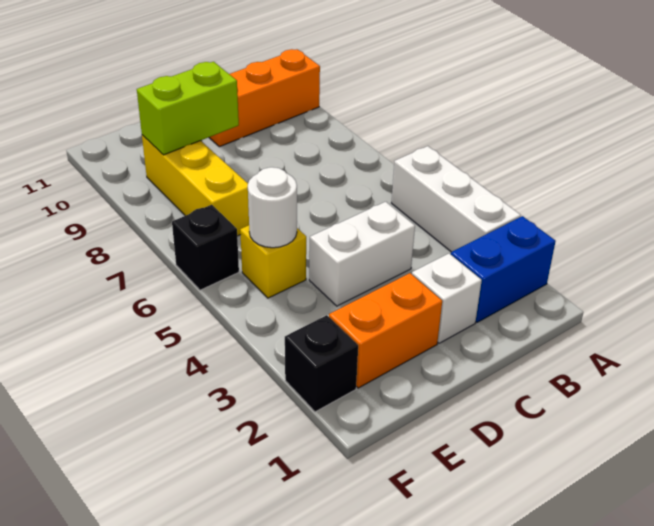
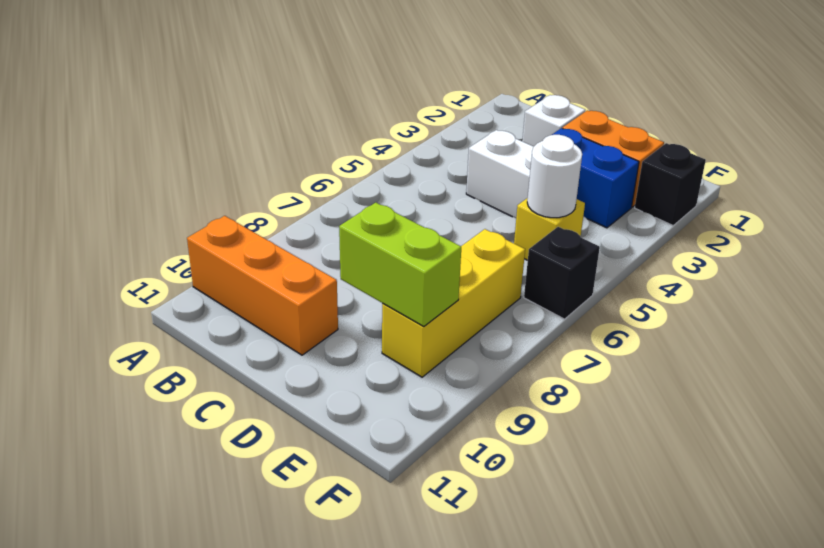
blue brick A2:B2 level 1 -> blue brick D3:E3 level 1
white brick A3:A5 level 1 -> none

